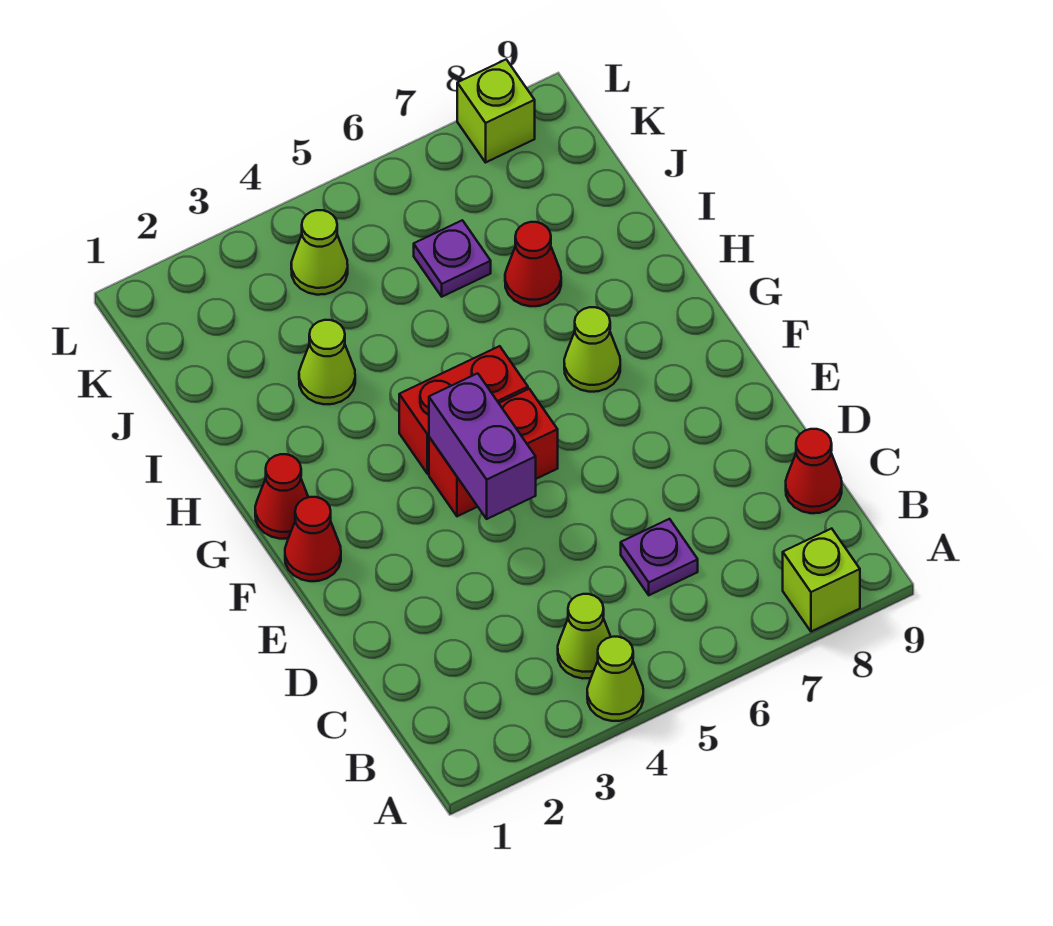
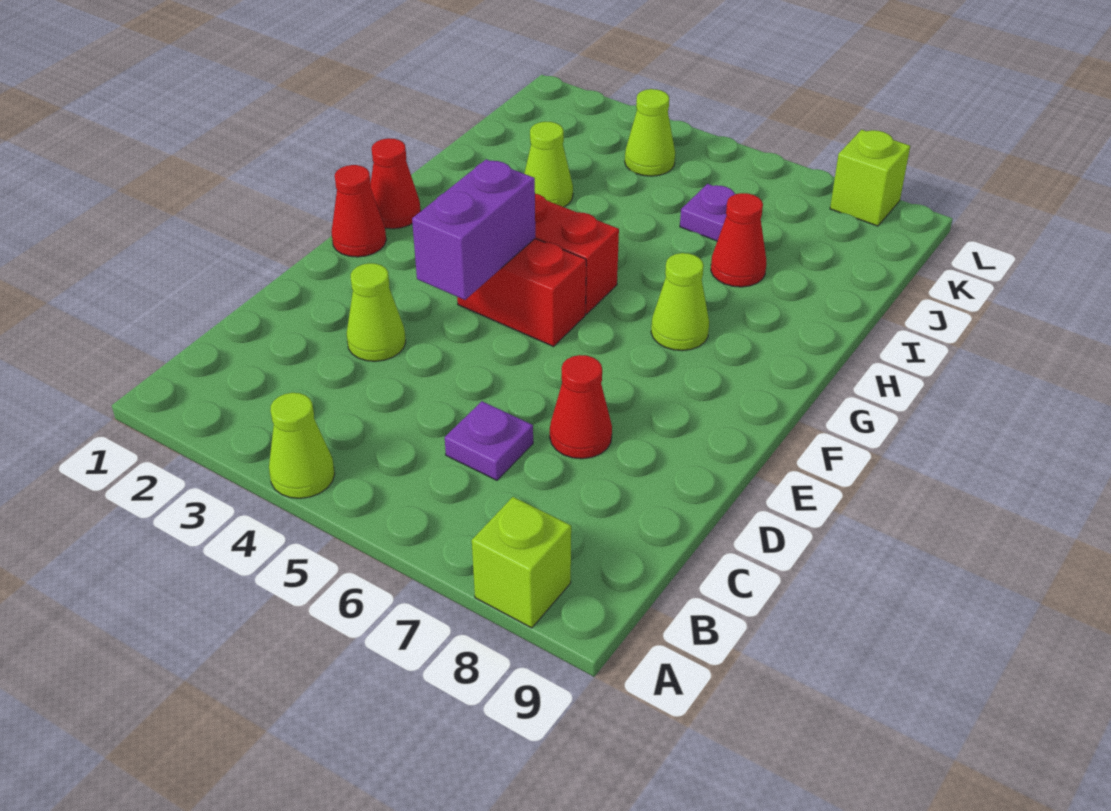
lime cone B4 level 1 -> lime cone D3 level 1
red cone C9 level 1 -> red cone D7 level 1

